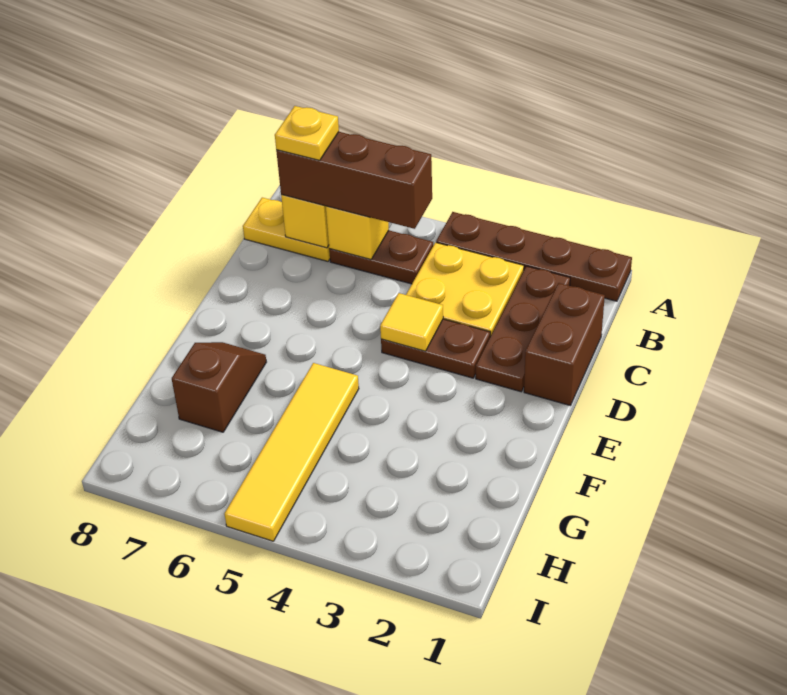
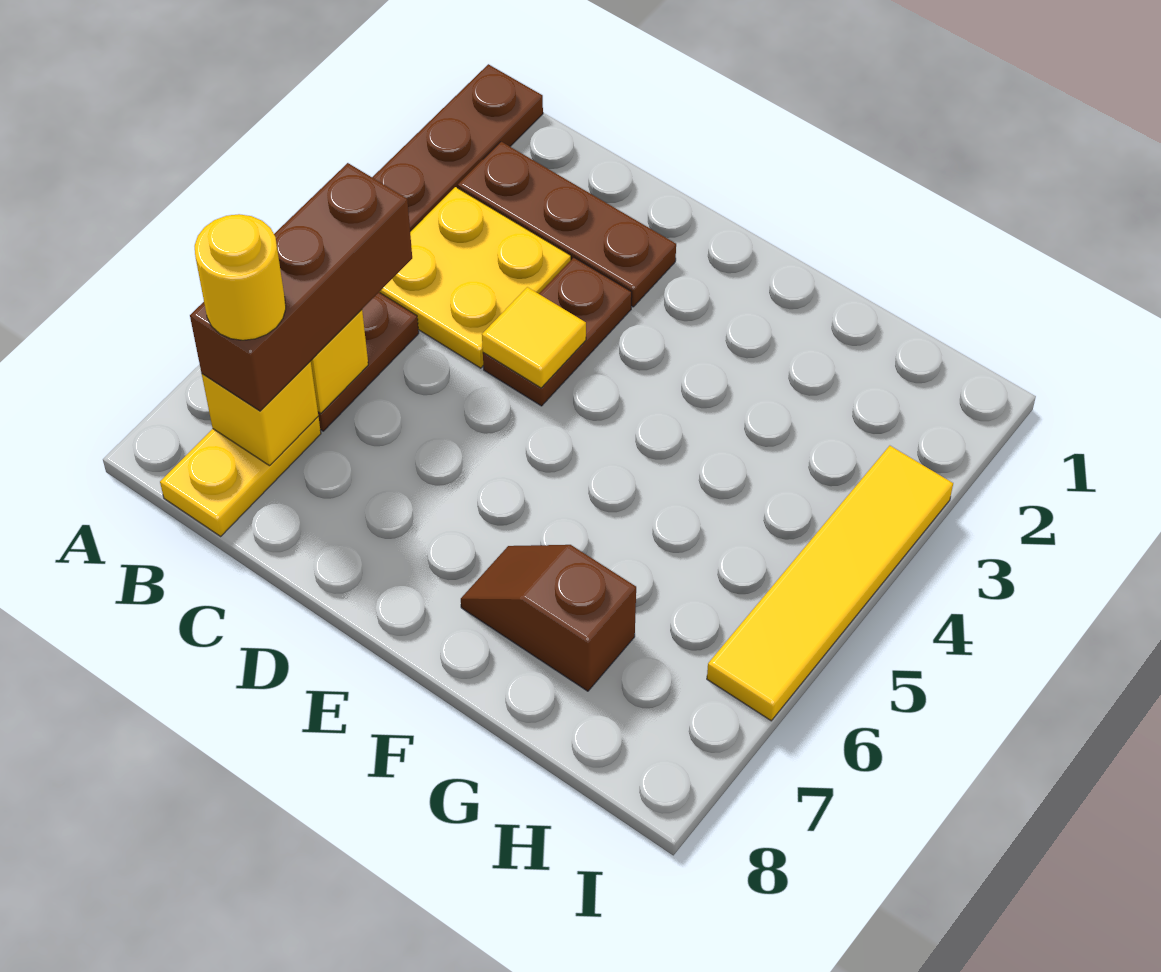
yellow plate B7 level 4 -> yellow round brick B7 level 4
brown brick C1:D1 level 1 -> none
yellow tile F5:I5 level 1 -> yellow tile I3:I6 level 1

